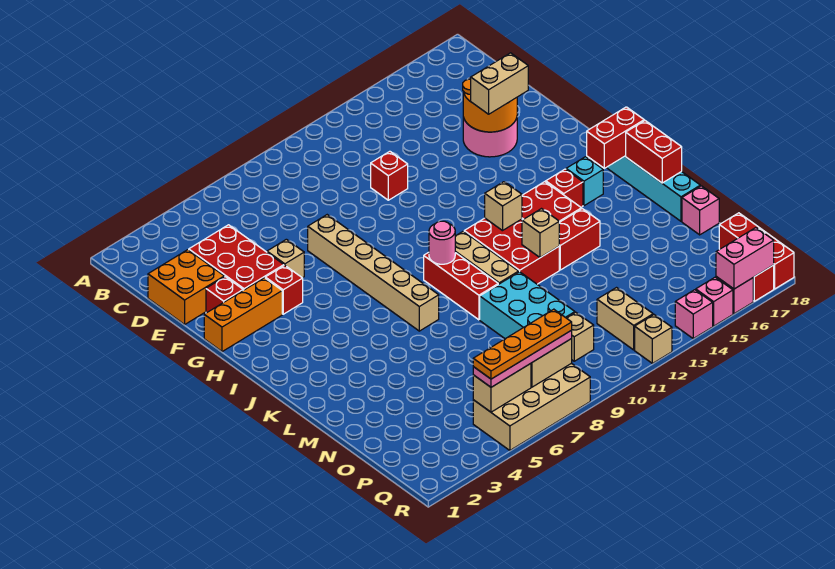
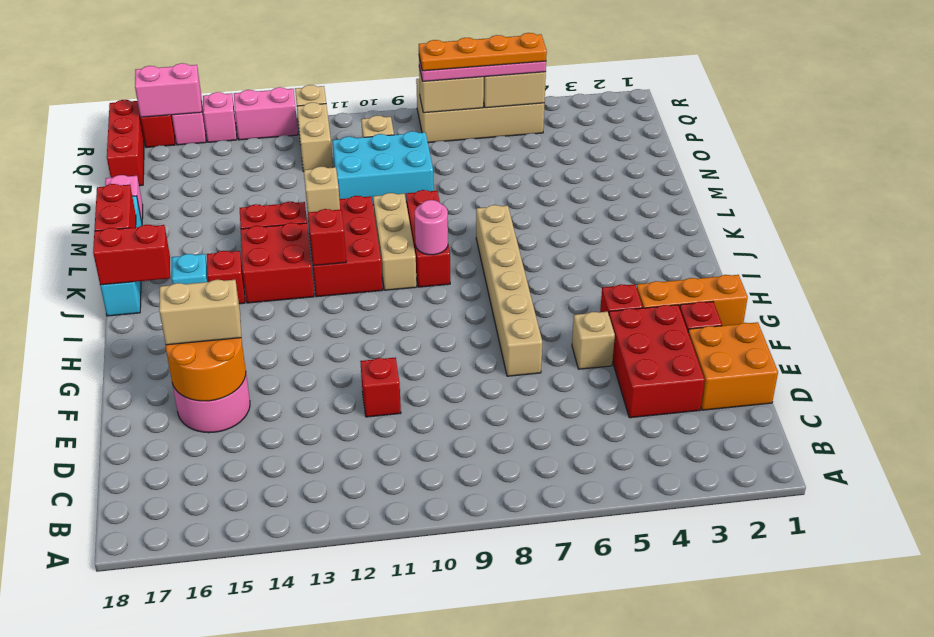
tan brick J12 level 2 -> red brick J12 level 2
cyan brick M9:O10 level 1 -> cyan brick N9:O11 level 1
pink brick R14 level 1 -> pink brick R13:R14 level 1

